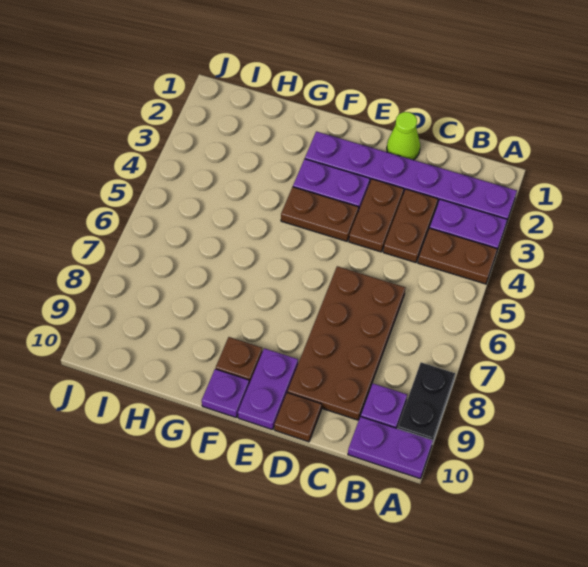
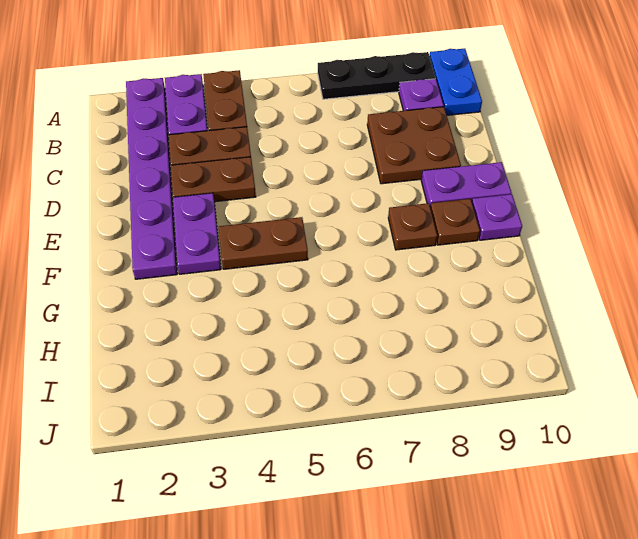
black plate A8:A9 level 1 -> black plate A7:A9 level 1
purple plate A10:B10 level 1 -> blue plate A10:B10 level 1
brown plate C6:D9 level 1 -> brown plate C8:D9 level 1
lime cone D1 level 1 -> none
brown plate D10 level 1 -> brown plate F8 level 1
brown plate E4:F4 level 1 -> brown plate F4:F5 level 1

